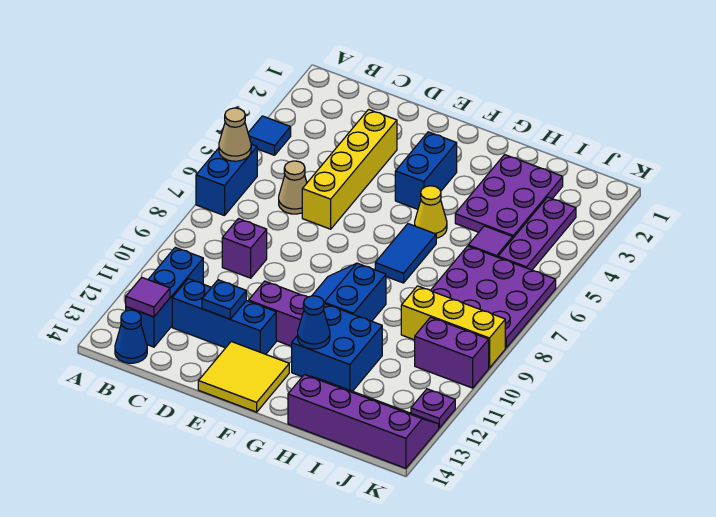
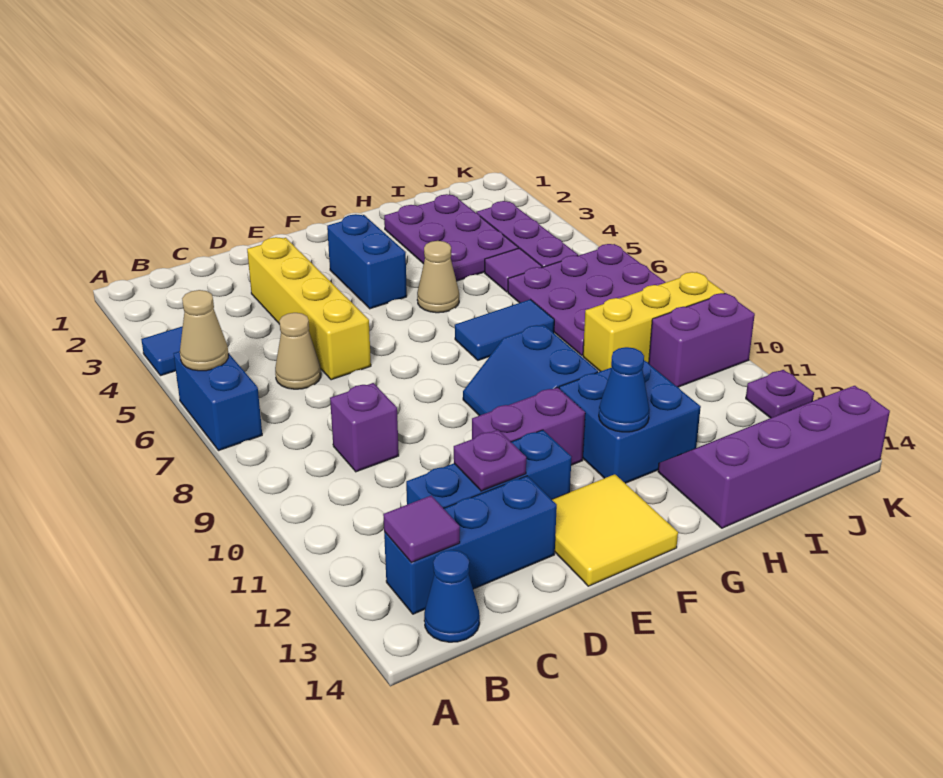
blue brick B11:B13 level 1 -> blue brick B13:D13 level 1
blue plate D12 level 2 -> purple plate D12 level 2
yellow cone G5 level 1 -> tan cone G5 level 1
blue tile G6:G7 level 1 -> blue tile G7:H7 level 1

